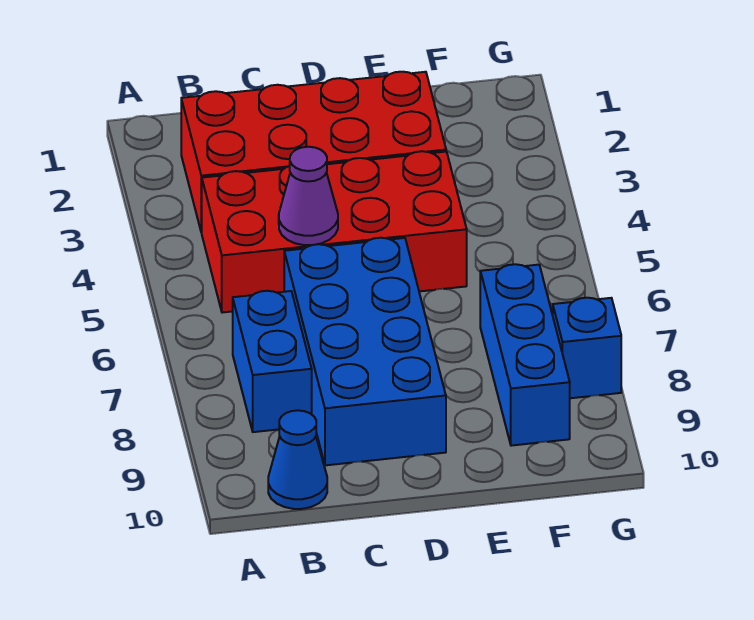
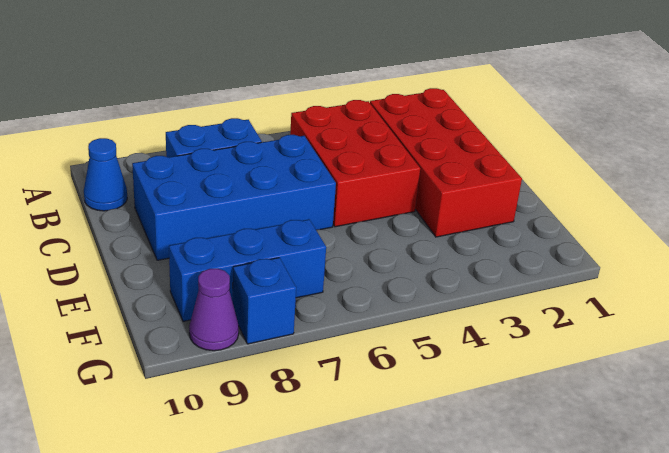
red brick B4:E5 level 1 -> red brick B4:D5 level 1
purple cone C5 level 2 -> purple cone G9 level 1

